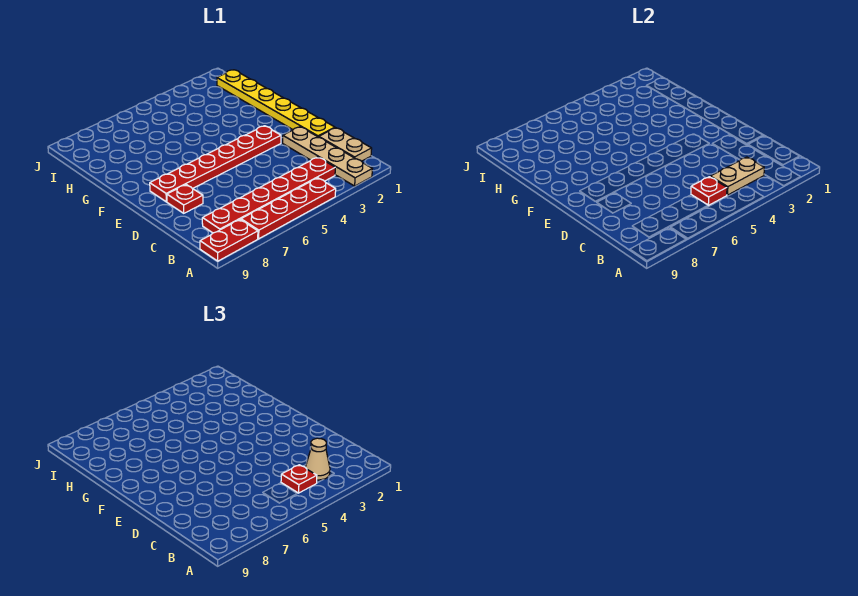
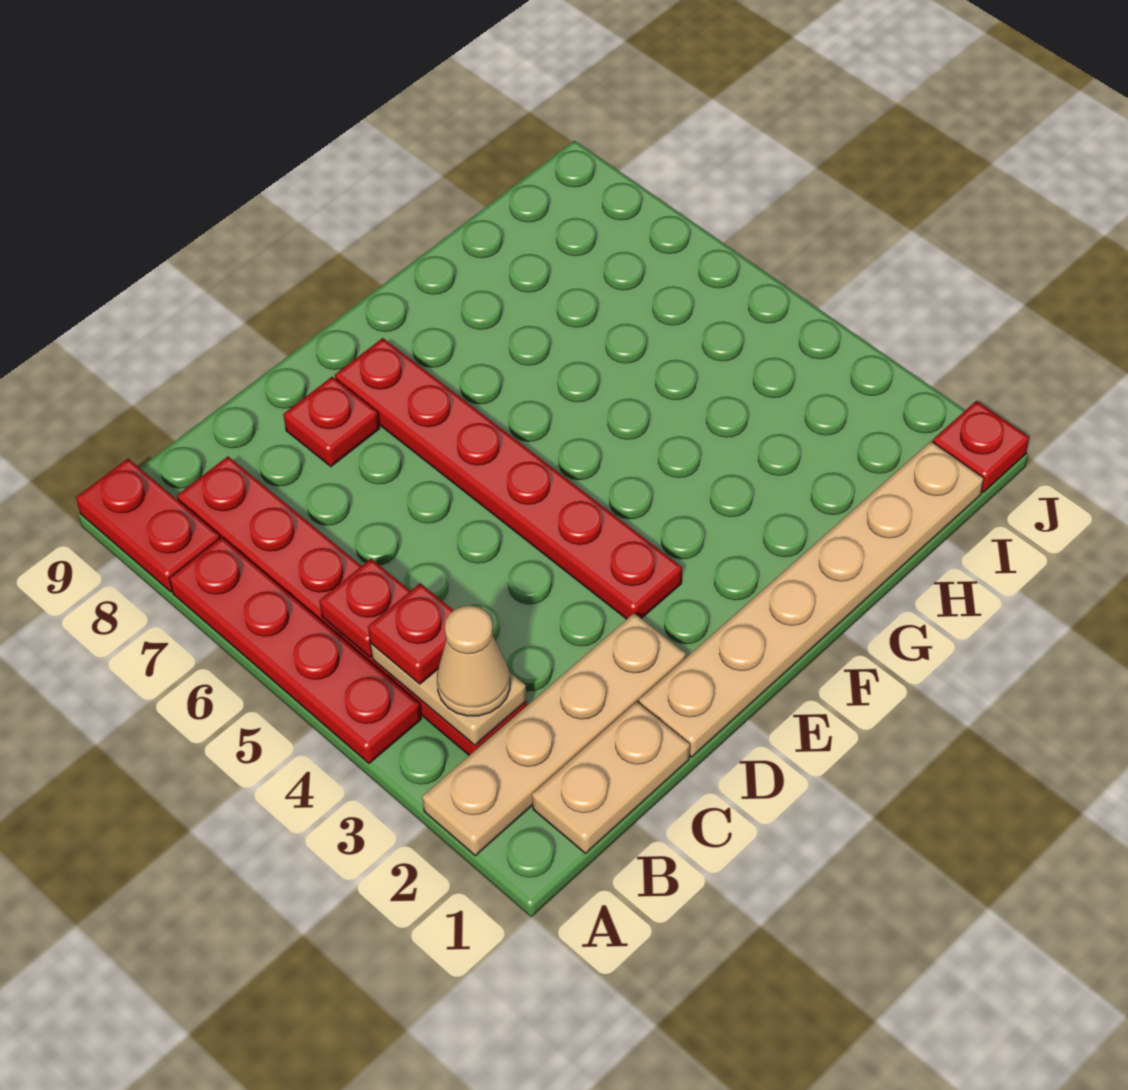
yellow plate D1:I1 level 1 -> tan plate D1:I1 level 1
none -> red plate J1 level 1

